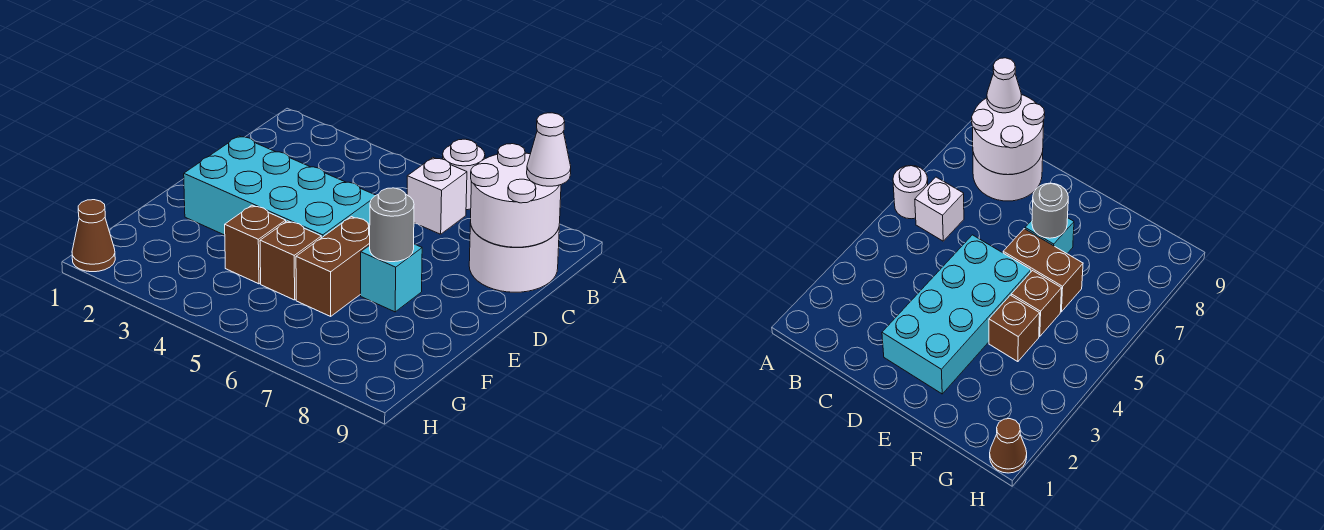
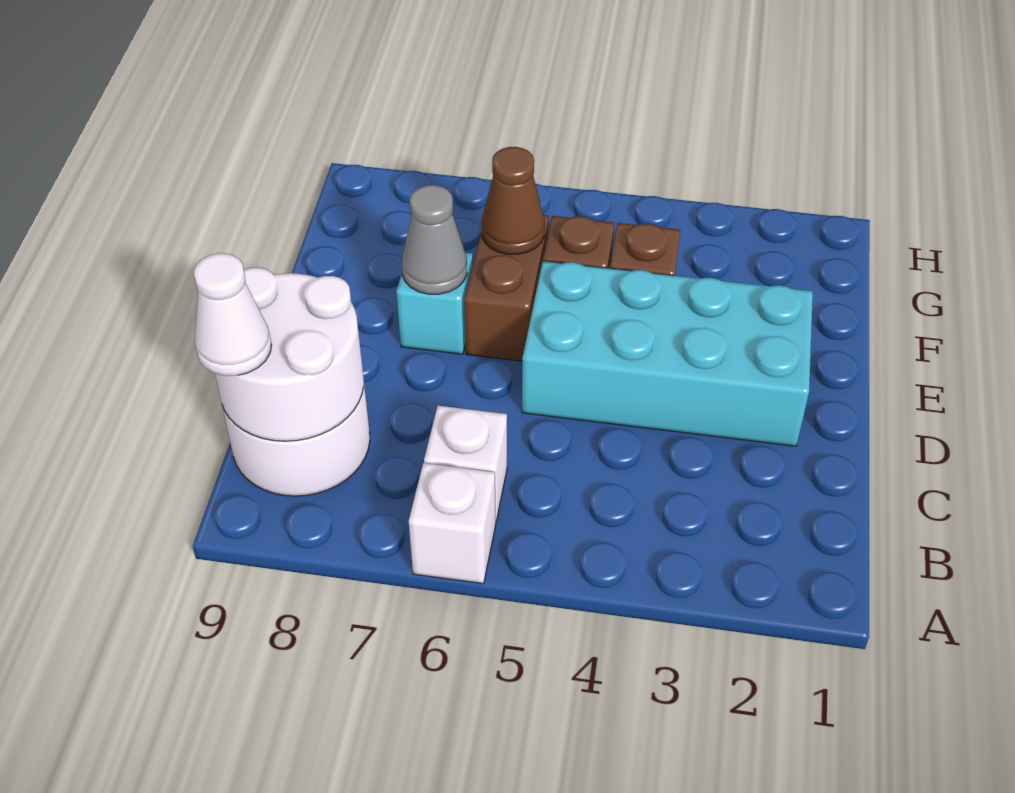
white round brick A6 level 1 -> white brick A6 level 1
grey round brick E7 level 2 -> grey cone E7 level 2
brown cone H1 level 1 -> brown cone F6 level 2

